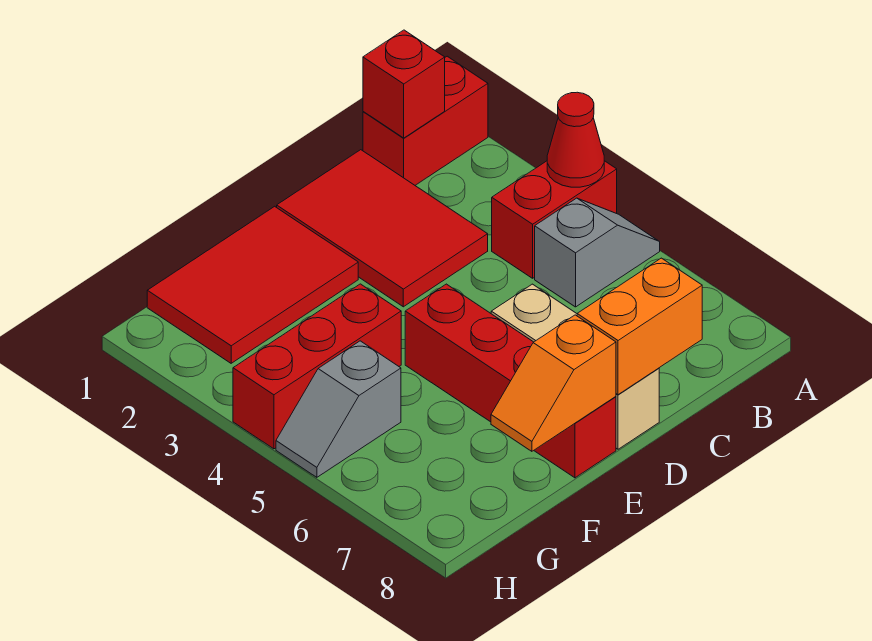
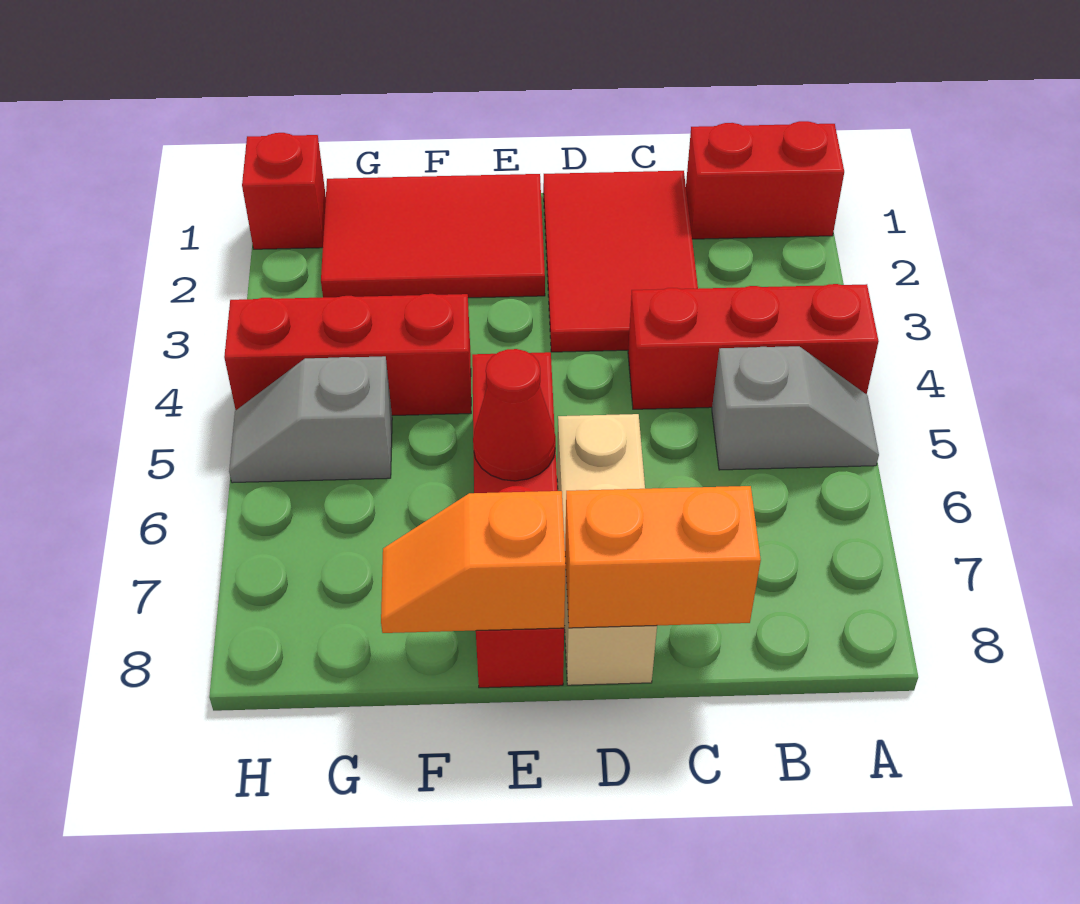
red brick A4:B4 level 1 -> red brick A4:C4 level 1
red cone A4 level 2 -> red cone E6 level 2
red brick B1 level 2 -> red brick H1 level 1

